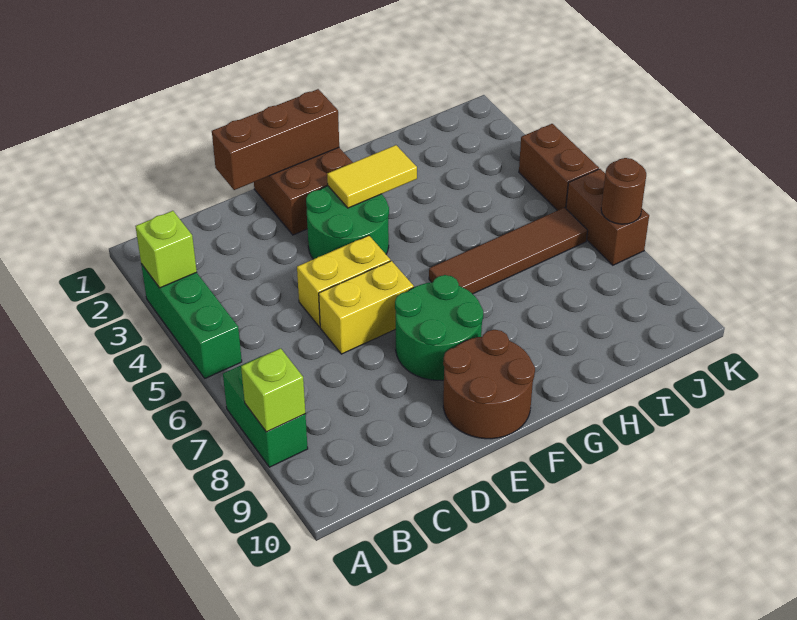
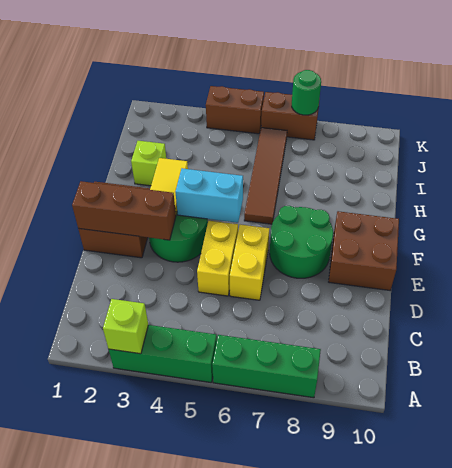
green brick A7:A8 level 1 -> green brick A6:A8 level 1
lime brick A8 level 2 -> lime brick H2 level 1
brown brick D1:F1 level 2 -> brown brick E1:E3 level 2
brown round brick E9:F10 level 1 -> brown brick E9:F10 level 1
none -> cyan brick F4:F5 level 2
brown round brick K7 level 2 -> green round brick K7 level 2

